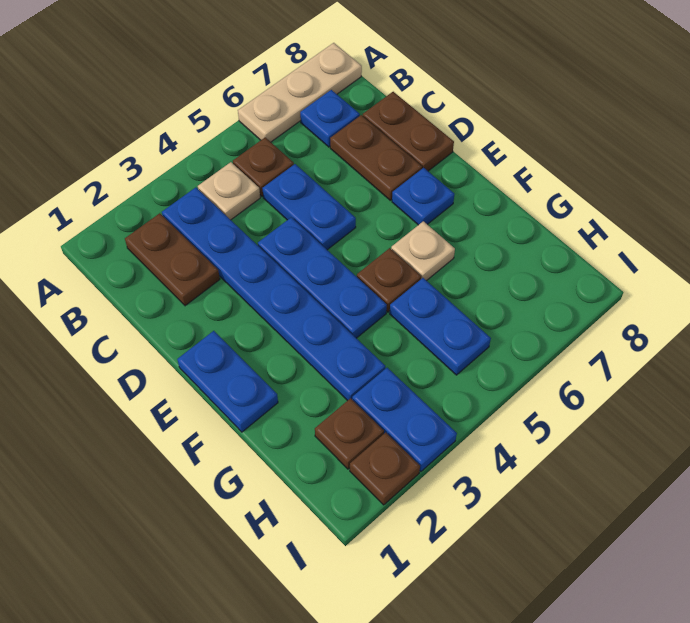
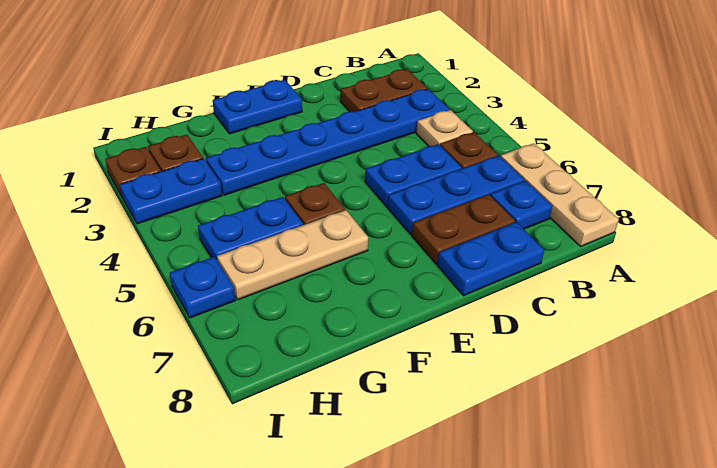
brown plate C8:D8 level 1 -> blue plate C8:D8 level 1
blue plate D4:F4 level 1 -> blue plate B6:D6 level 1
blue plate E7 level 1 -> blue plate I6 level 1
tan plate F6 level 1 -> tan plate F6:H6 level 1

